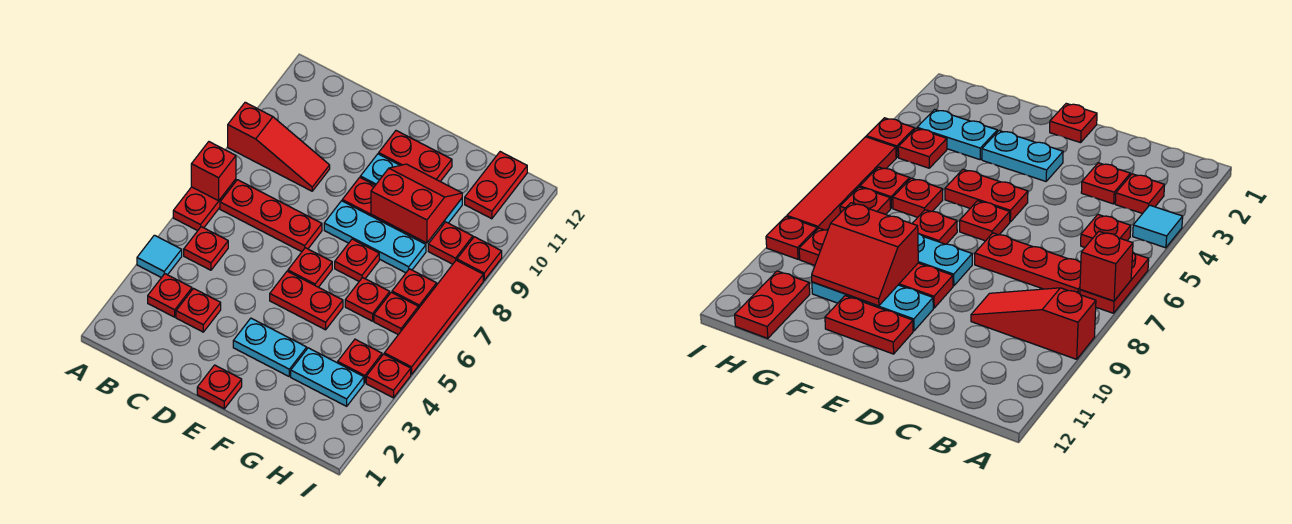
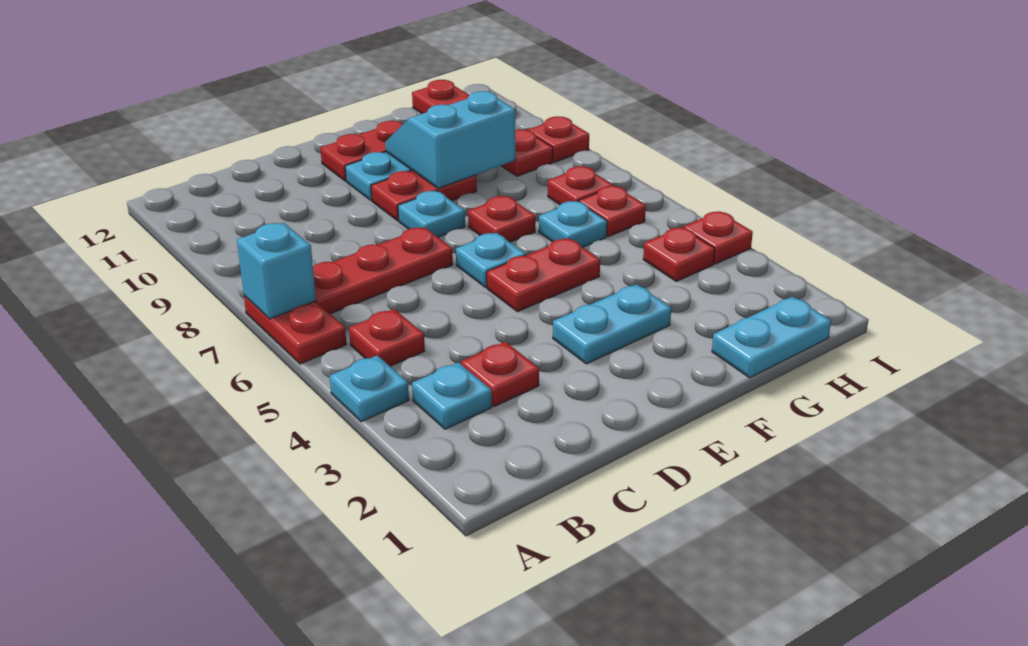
cyan tile A4 level 1 -> cyan plate A4 level 1
red brick A7 level 2 -> cyan brick A7 level 2
red slope A9:C9 level 1 top A -> none
red plate B3 level 1 -> cyan plate B3 level 1
red plate E1 level 1 -> none
red plate E6 level 1 -> cyan plate E6 level 1
cyan plate E8:G8 level 1 -> cyan plate E8 level 1
red slope F9:G10 level 2 top 9 -> cyan slope F9:G10 level 2 top 9
cyan plate G3:H3 level 1 -> cyan plate G1:H1 level 1
red plate G6 level 1 -> cyan plate G6 level 1
red tile I5:I8 level 1 -> none

